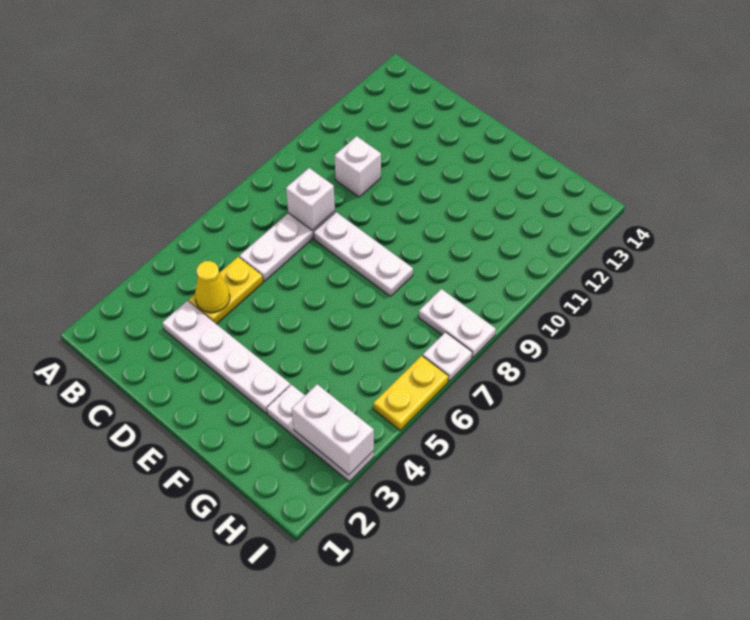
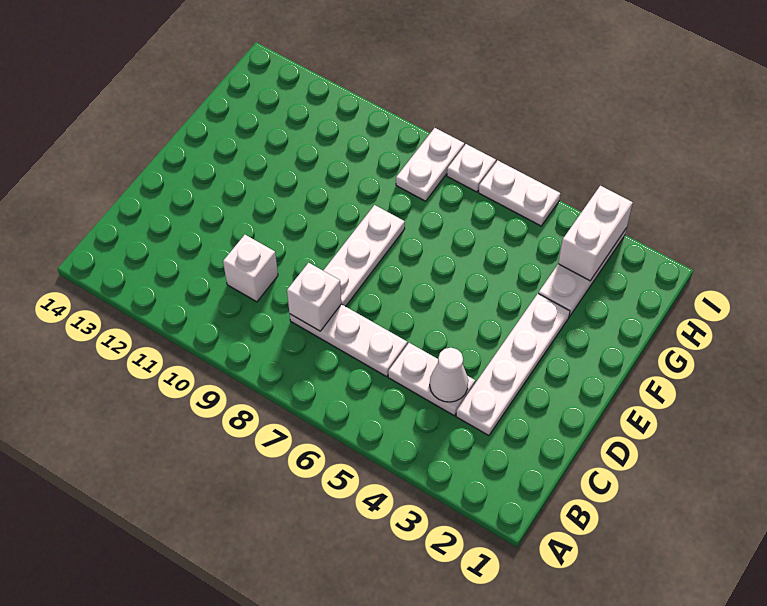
yellow plate C4:C5 level 1 -> white plate C4:C5 level 1
yellow cone C4 level 2 -> white cone C4 level 2
yellow plate I5:I6 level 1 -> white plate I5:I6 level 1

